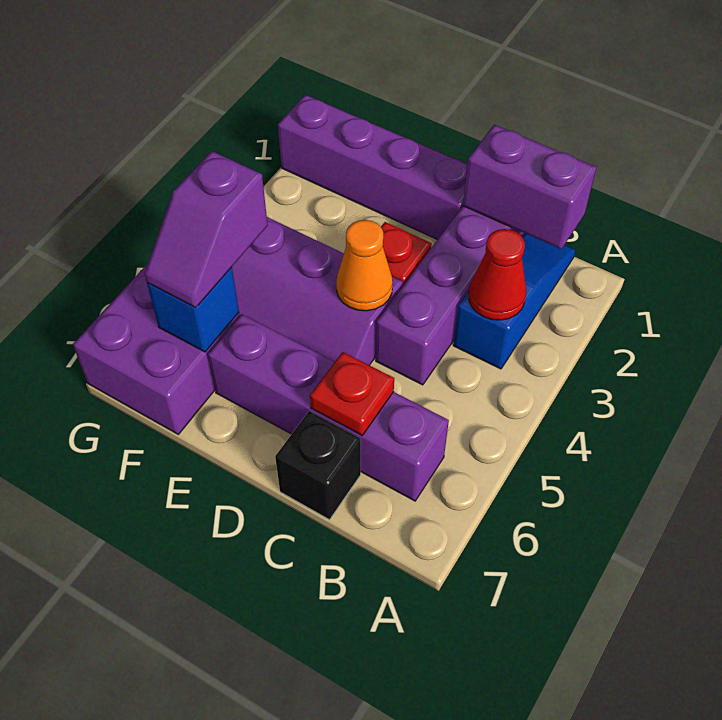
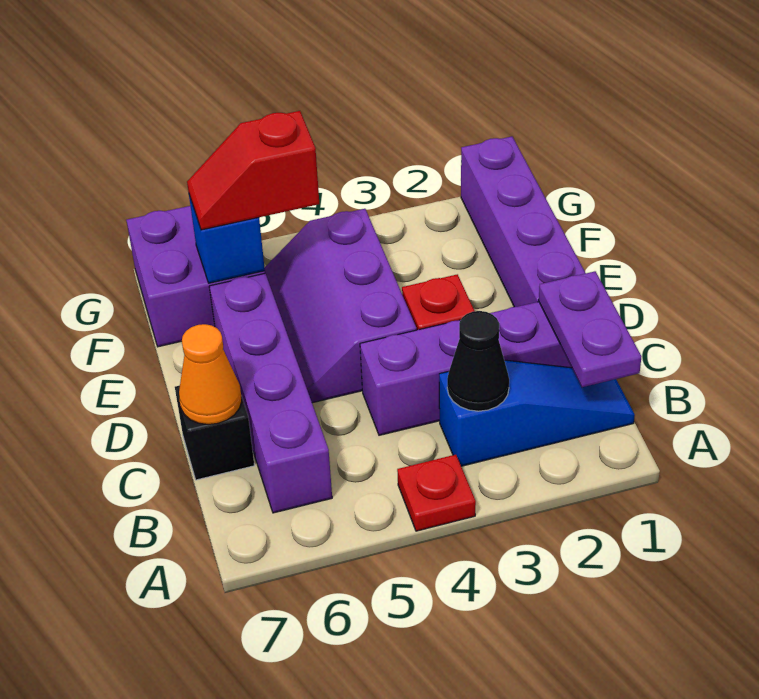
purple brick B1:C1 level 2 -> purple plate B1:C1 level 2
red cone B3 level 2 -> black cone B3 level 2
red plate C6 level 2 -> red plate A4 level 1
orange cone D4 level 2 -> orange cone C7 level 2
purple slope F5:F6 level 3 top 5 -> red slope F5:F6 level 3 top 5

